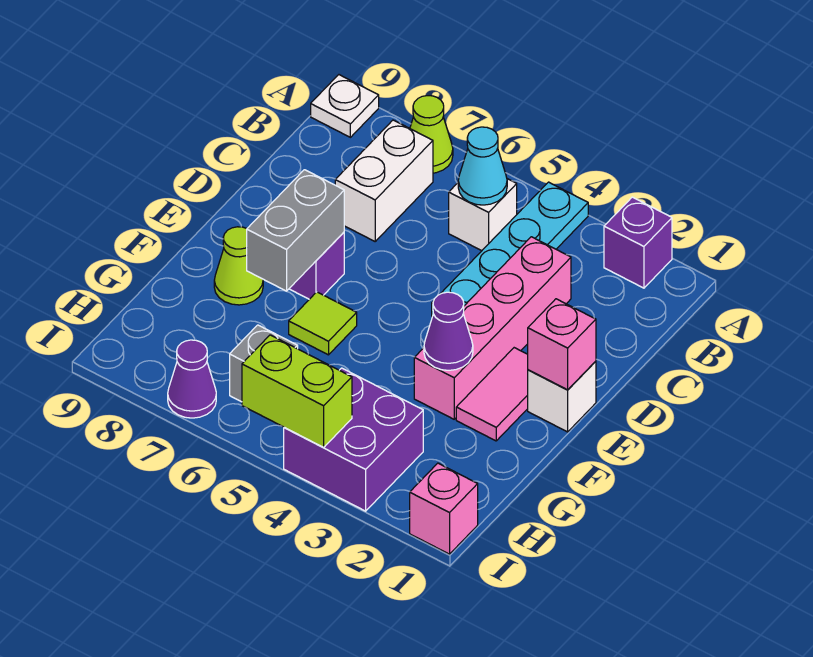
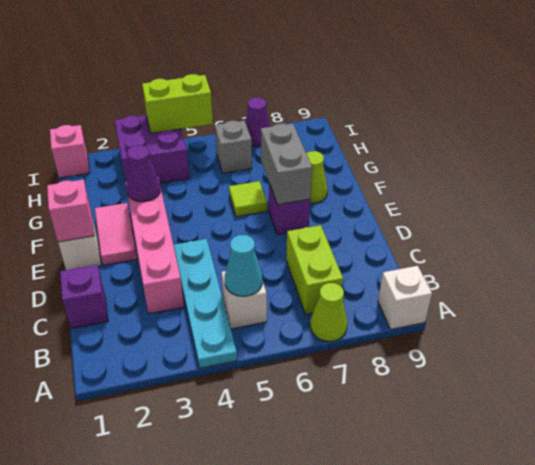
purple brick A2 level 1 -> purple brick C1 level 1
white plate A9 level 1 -> white brick A9 level 1
white brick B7:C7 level 1 -> lime brick B7:C7 level 1

